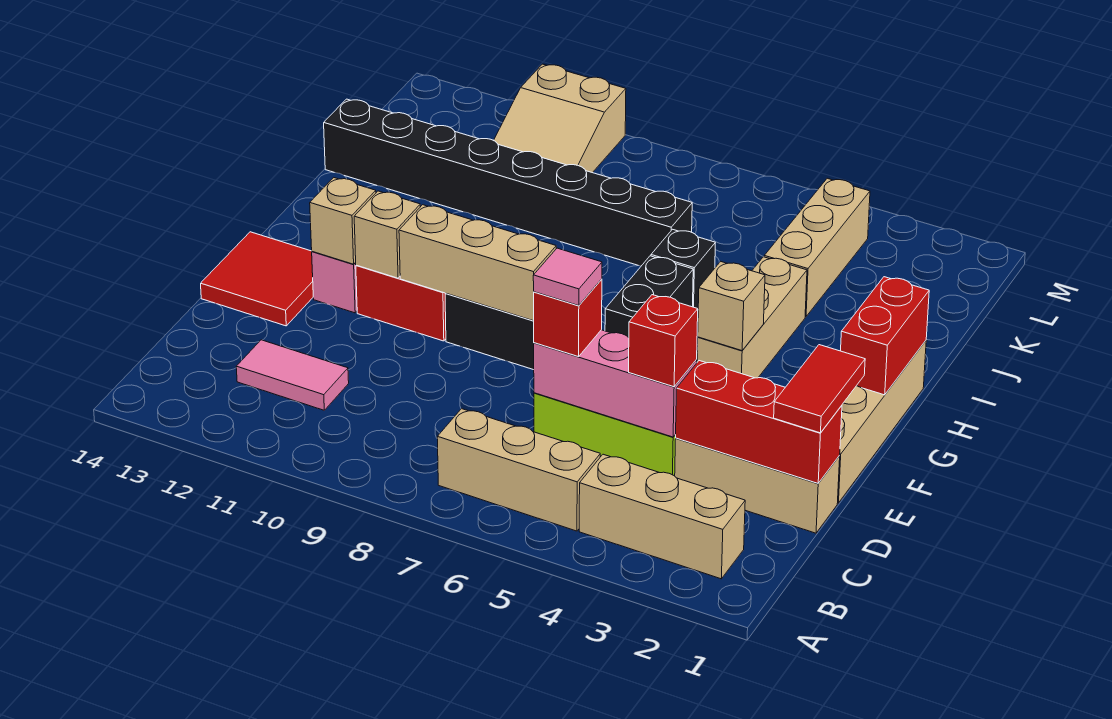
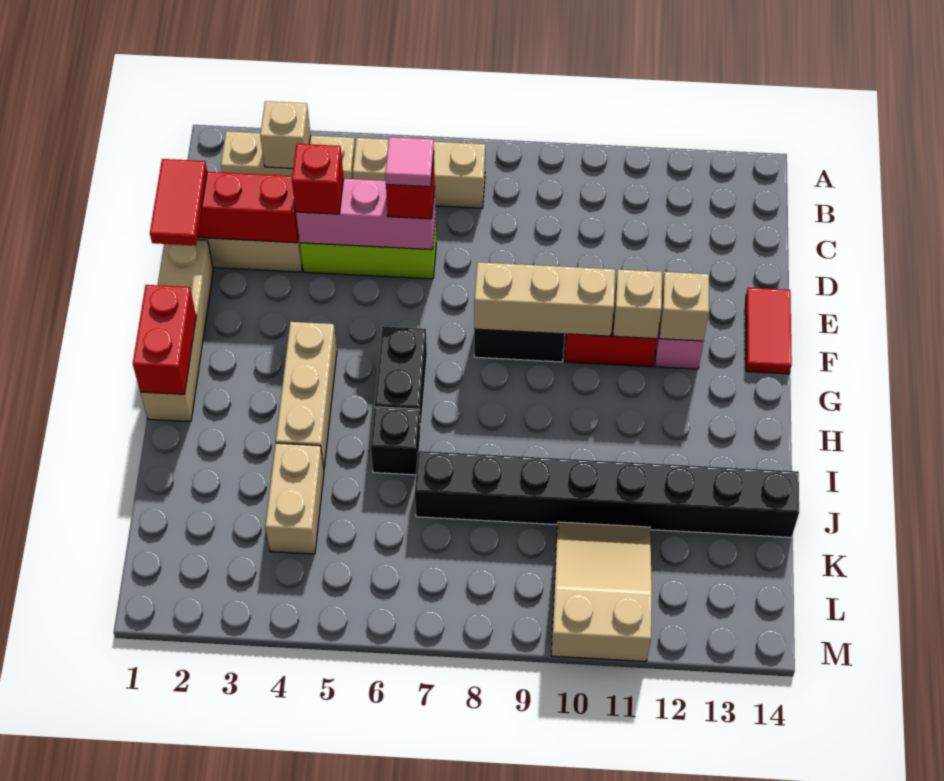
pink tile C11:C12 level 1 -> none
red tile E13:F14 level 1 -> red tile E14:F14 level 1
tan brick G4 level 2 -> tan brick B3 level 2
tan brick J4:L4 level 1 -> tan brick J4:K4 level 1

